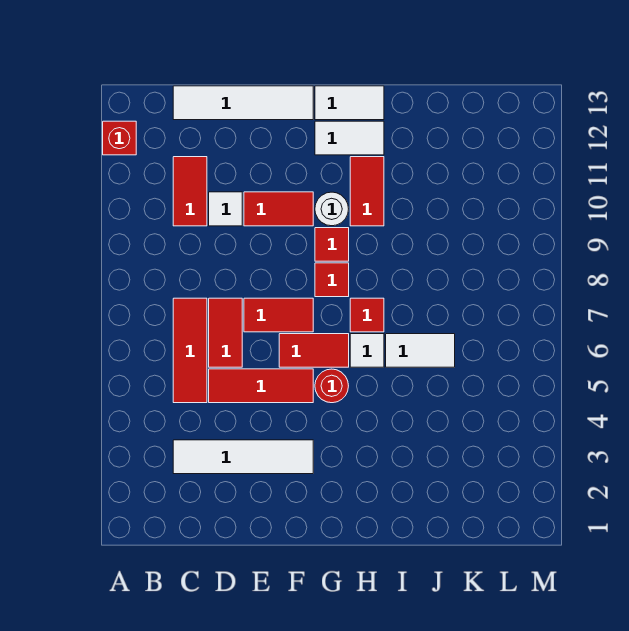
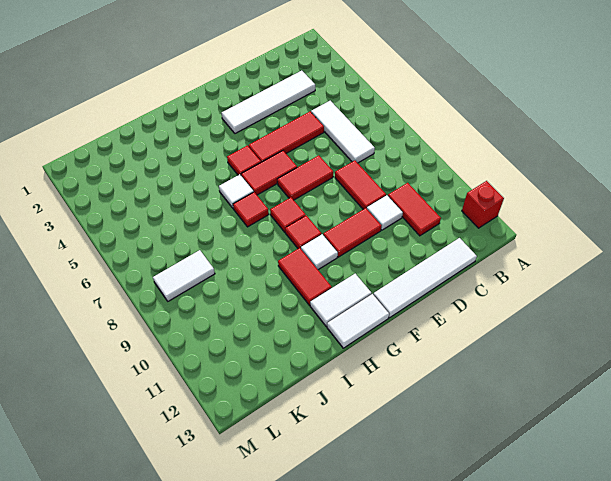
red tile C5:C7 level 1 -> white tile C5:C7 level 1
red tile D6:D7 level 1 -> red tile D8:D9 level 1
red round brick G5 level 1 -> red tile G5 level 1
white round brick G10 level 1 -> white tile G10 level 1
white tile I6:J6 level 1 -> white tile K8:L8 level 1

